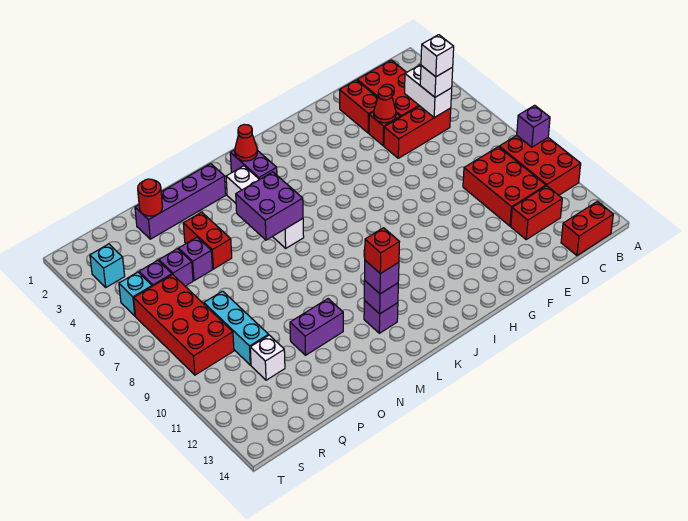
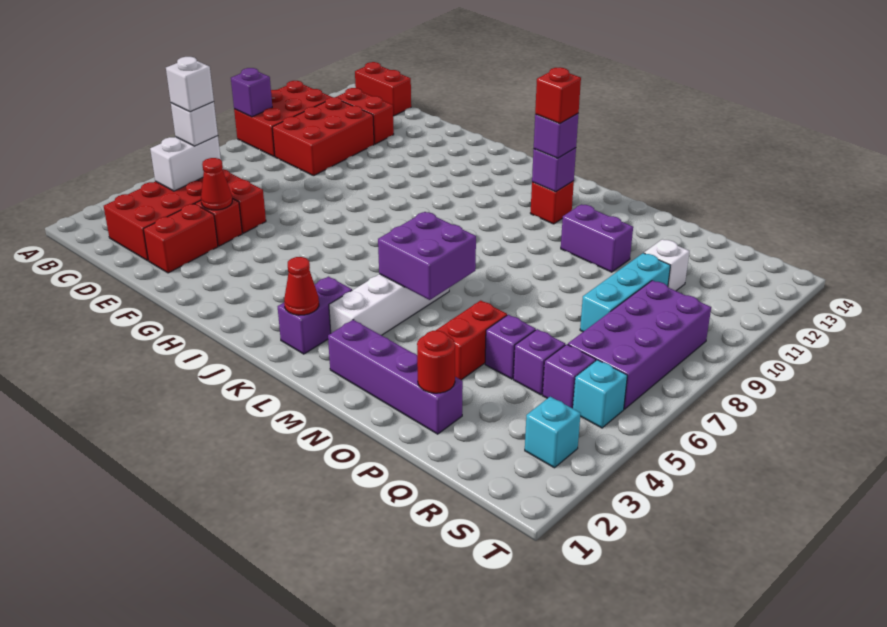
purple brick L12 level 1 -> red brick L12 level 1
red brick R6:S9 level 1 -> purple brick R6:S9 level 1

